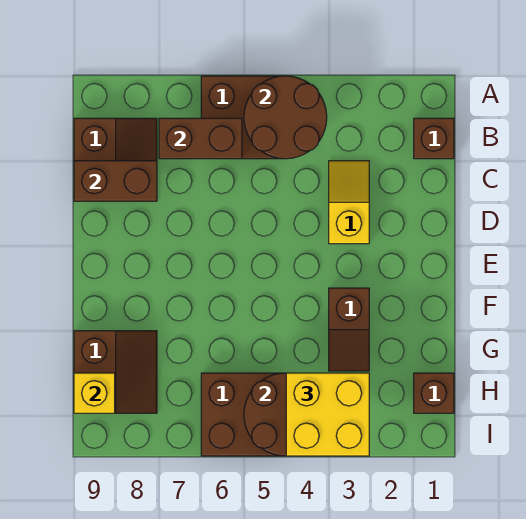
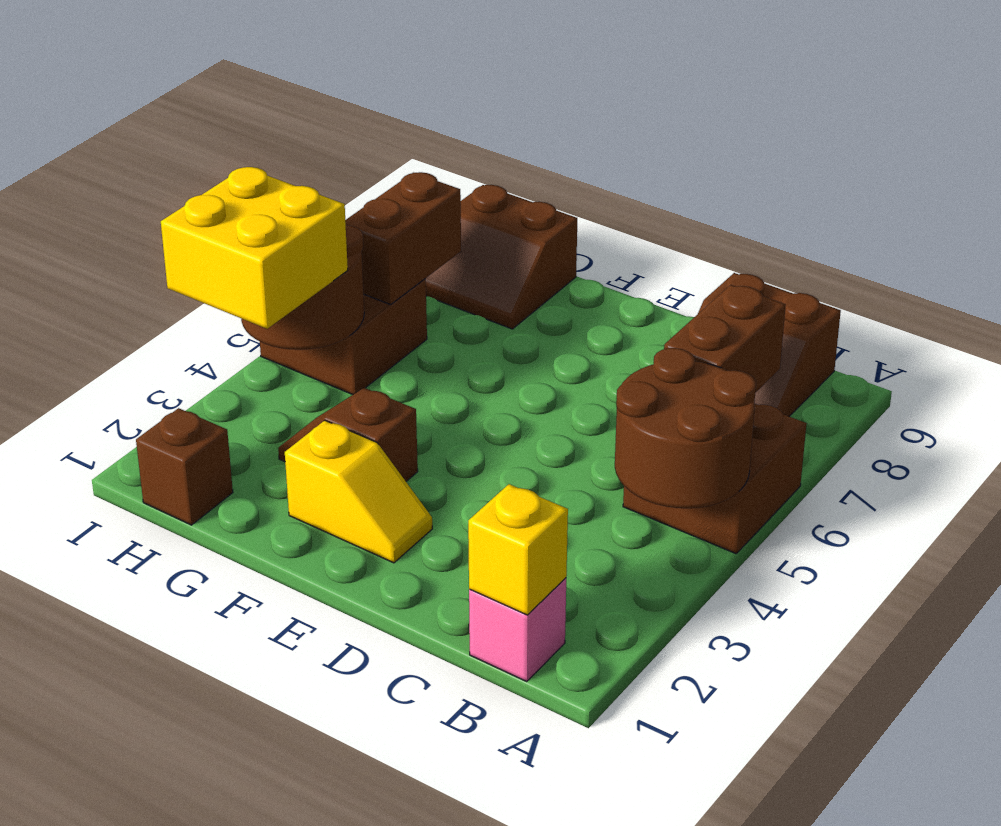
brown brick B1 level 1 -> pink brick B1 level 1
yellow slope C3:D3 level 1 top D -> yellow slope E2:F2 level 1 top F
brown brick C8:C9 level 2 -> brown brick H6:H7 level 2
yellow brick H9 level 2 -> yellow brick B1 level 2

